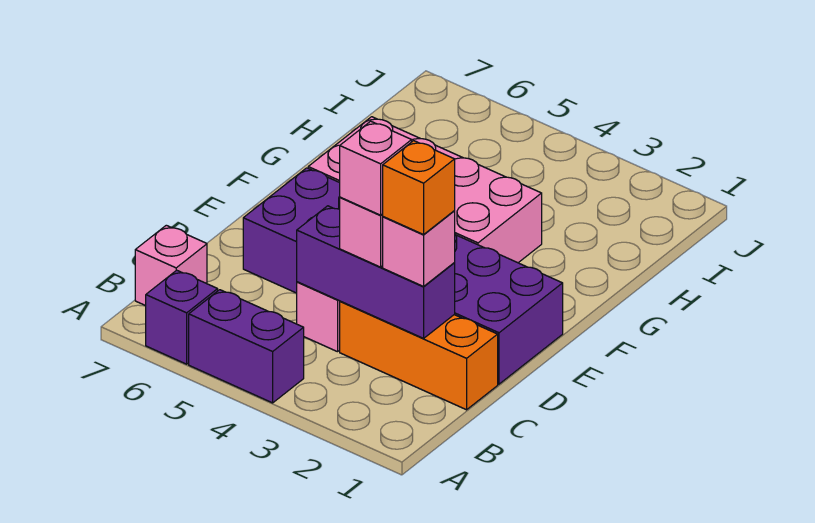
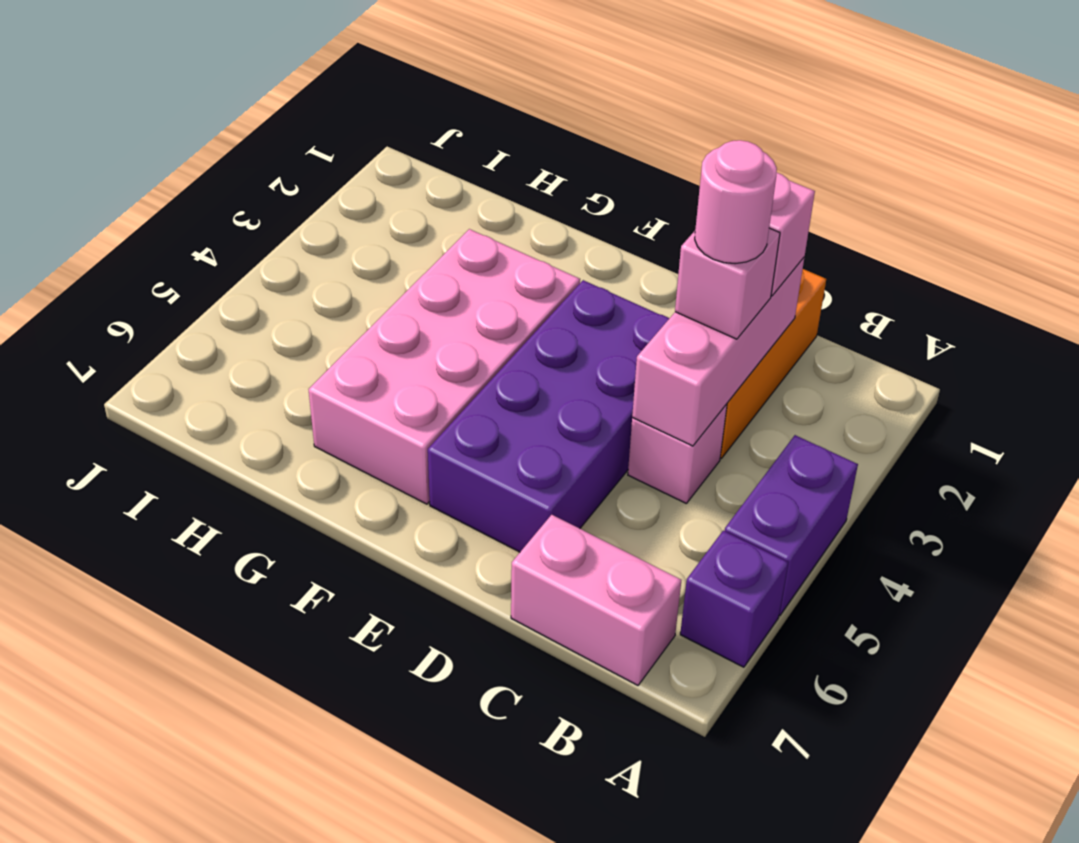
pink brick B7 level 1 -> pink brick B7:C7 level 1
purple brick C2:C4 level 2 -> pink brick C2:C4 level 2
orange brick C2 level 4 -> none
pink brick C3 level 4 -> pink round brick C3 level 4
purple brick D1:E6 level 1 -> purple brick D3:E6 level 1

